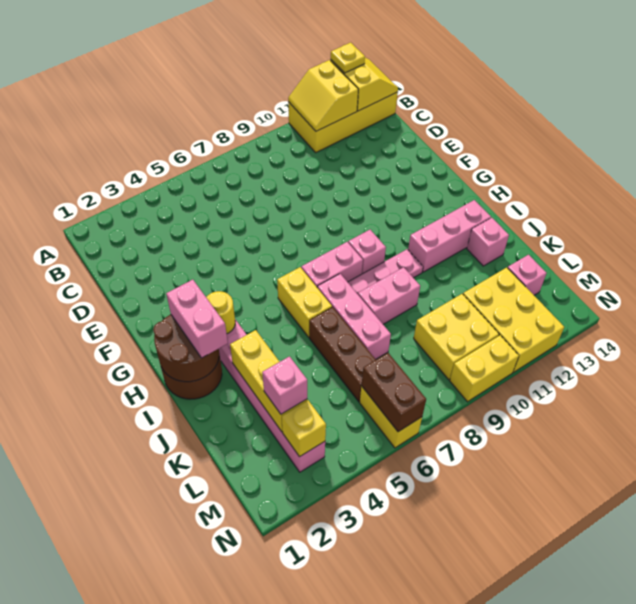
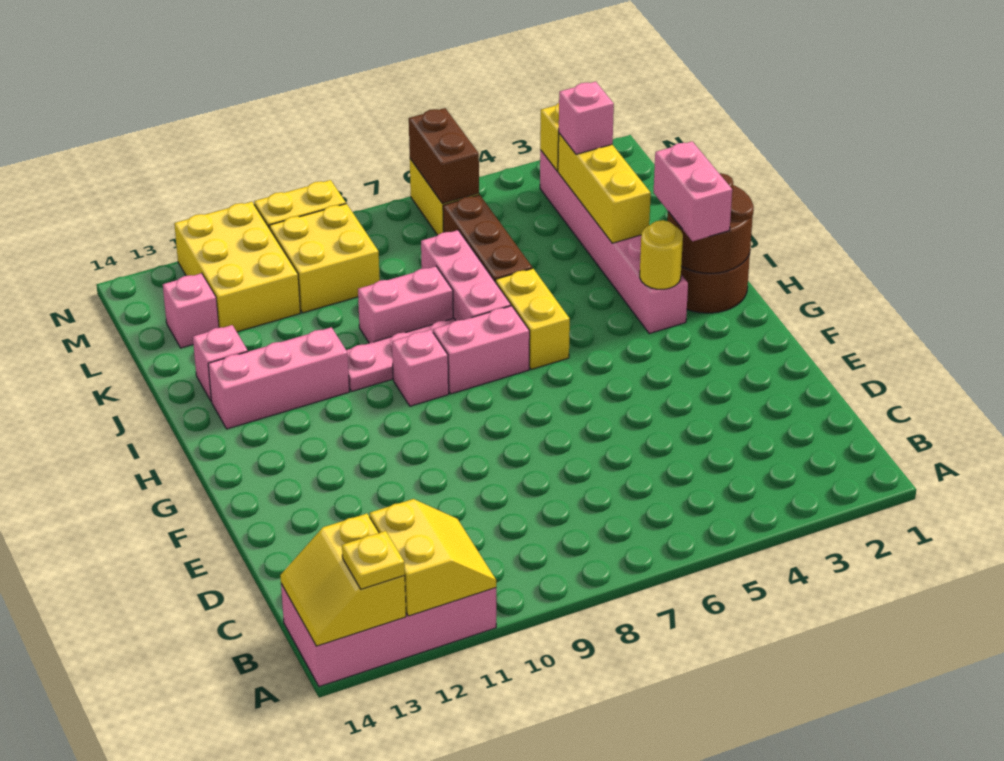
yellow brick A11:B14 level 1 -> pink brick A11:B14 level 1

